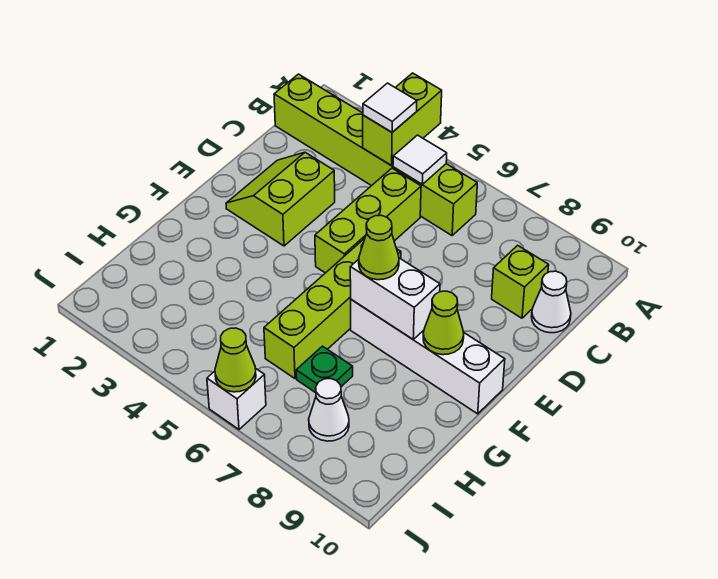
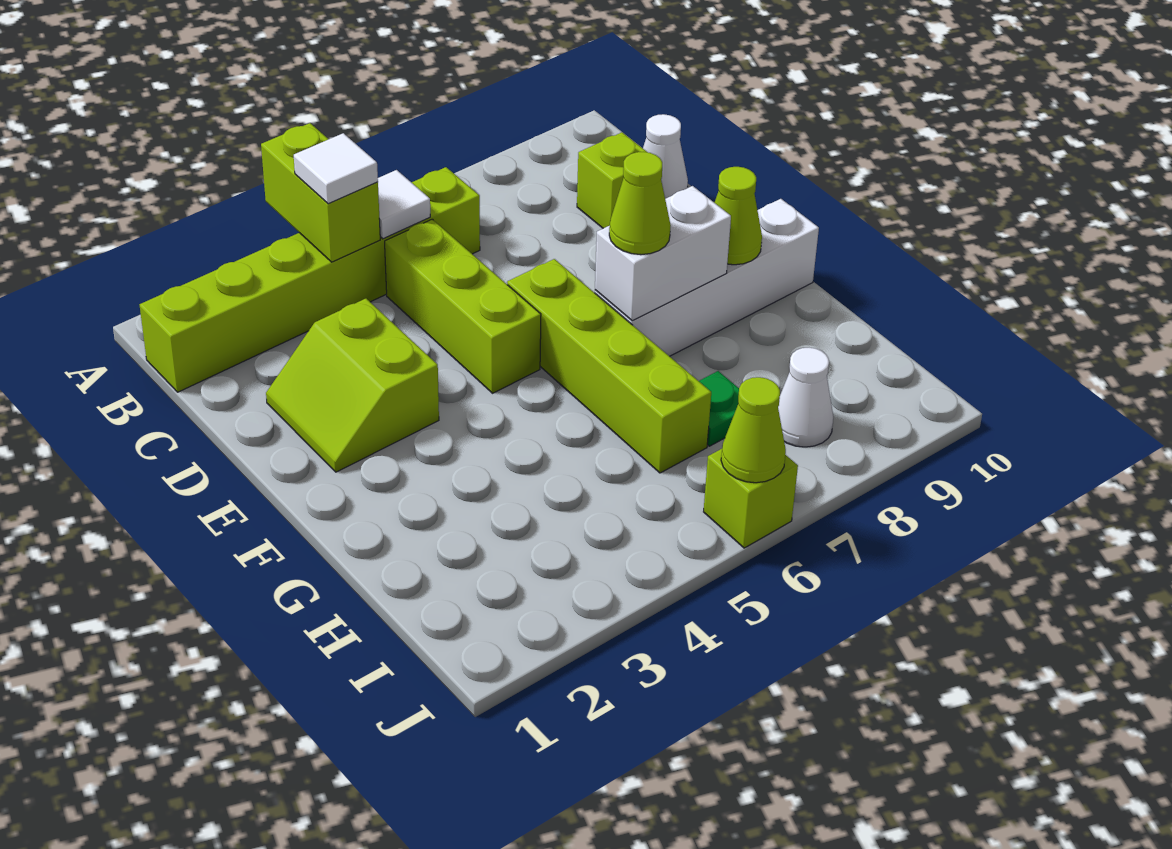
white brick J6 level 1 -> lime brick J6 level 1

